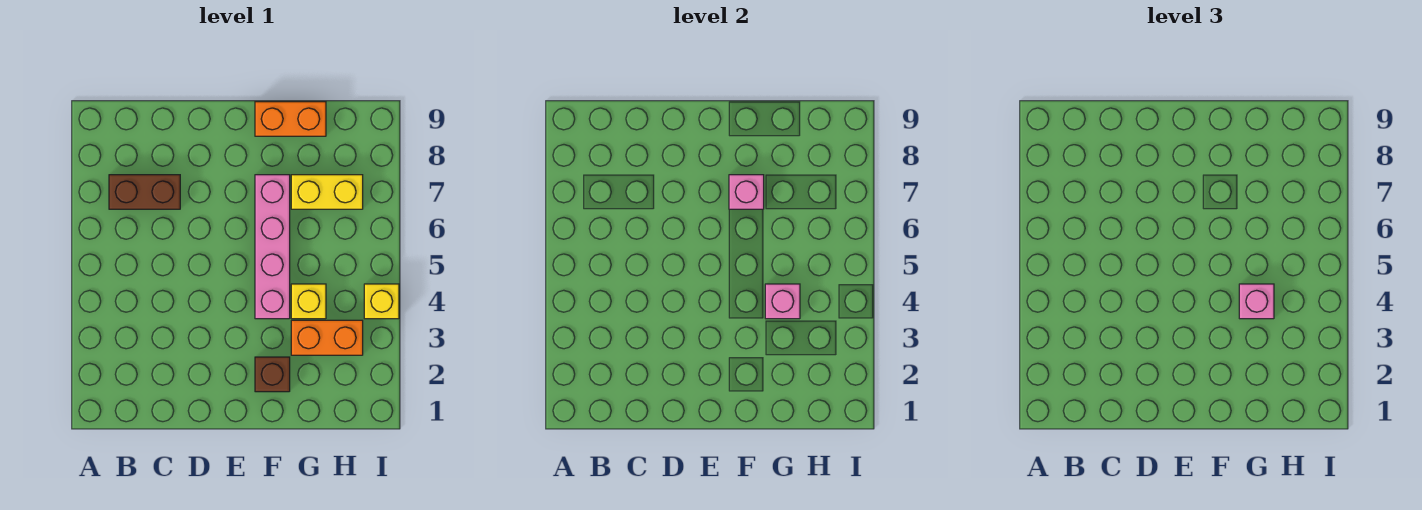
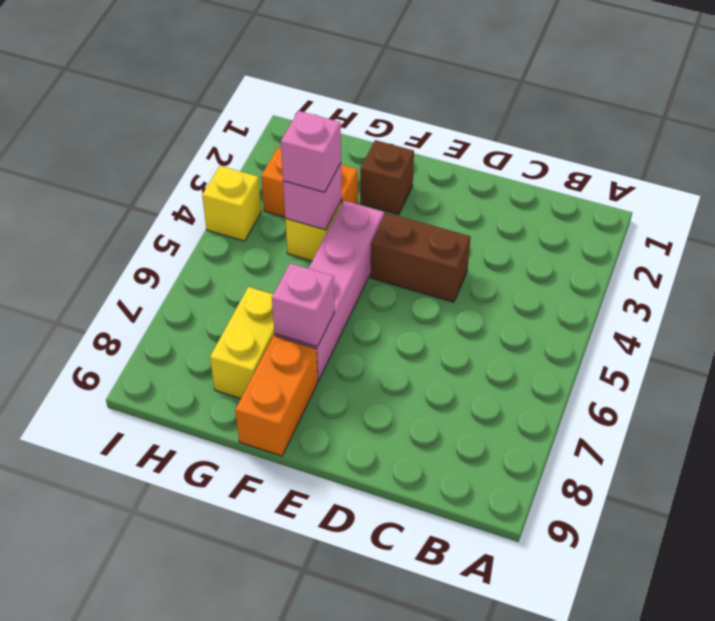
brown brick B7:C7 level 1 -> brown brick D4:E4 level 1
orange brick F9:G9 level 1 -> orange brick F8:F9 level 1
yellow brick G7:H7 level 1 -> yellow brick G7:G8 level 1

